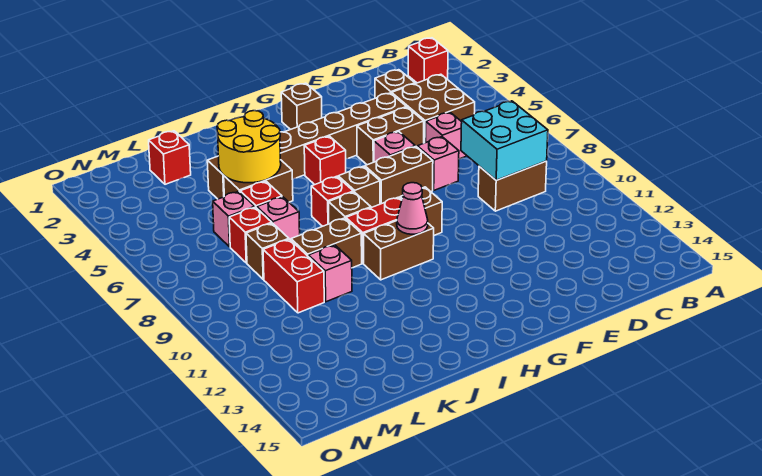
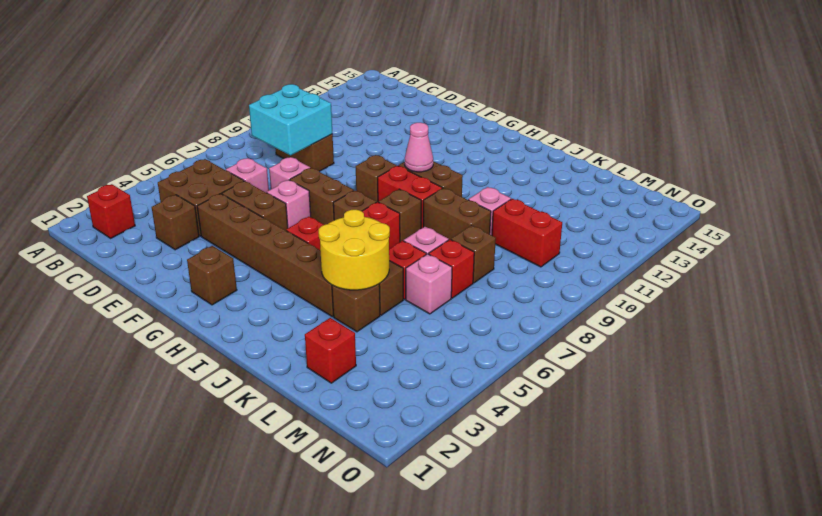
red brick L9:L10 level 1 -> red brick L10:M10 level 1

